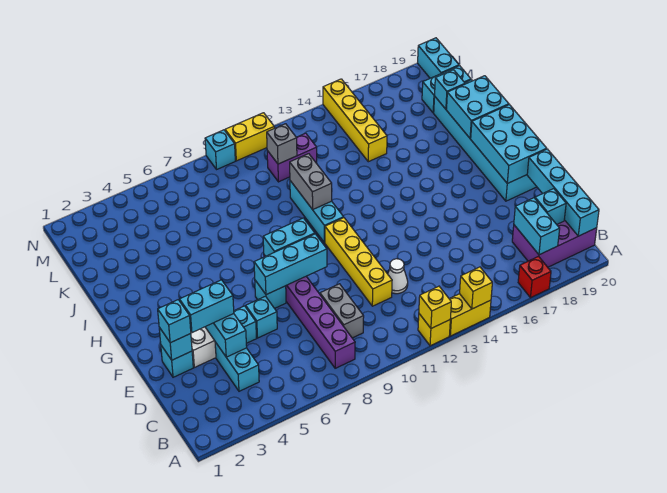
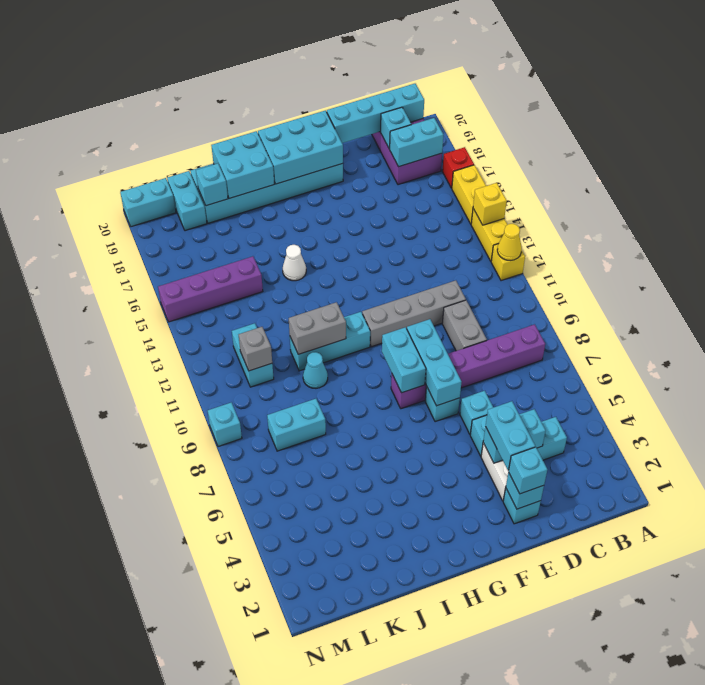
yellow brick A12 level 2 -> yellow cone A12 level 2
grey brick C9:D9 level 1 -> grey brick D9:D10 level 1
yellow brick D11:G11 level 1 -> grey brick D11:G11 level 1
white cone D12 level 1 -> white cone I15 level 1
none -> cyan cone J10 level 1
none -> cyan brick K8:L8 level 1
yellow brick K15:N15 level 1 -> purple brick K15:N15 level 1
purple brick L11:L12 level 1 -> cyan brick L11:L12 level 1
yellow brick N10:N11 level 1 -> yellow brick A15:A16 level 1

